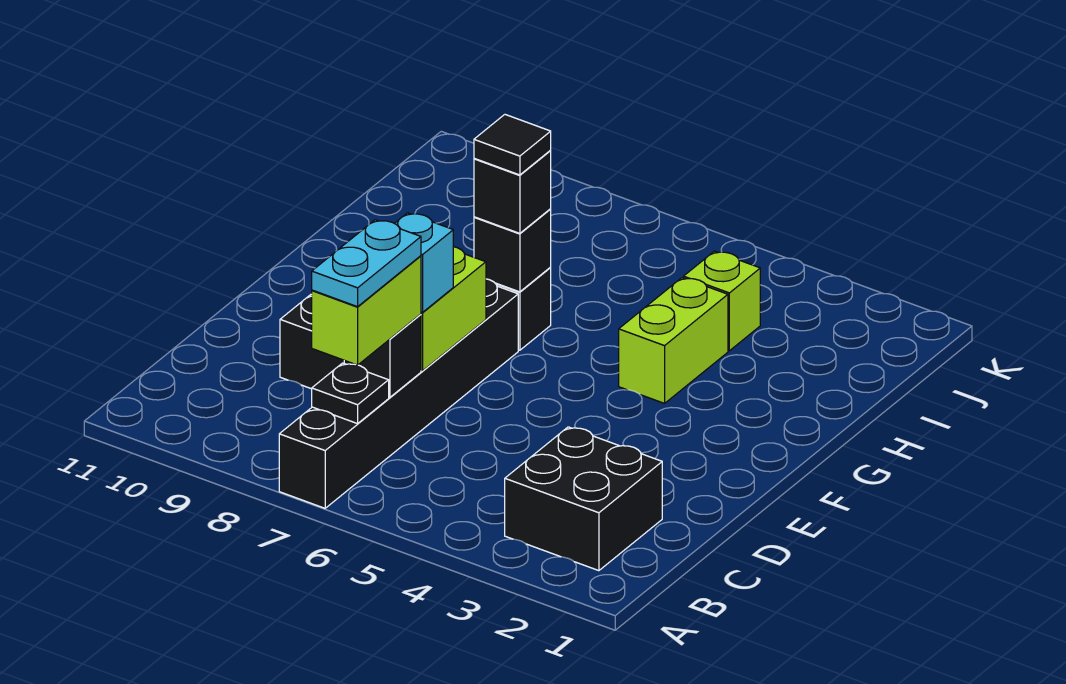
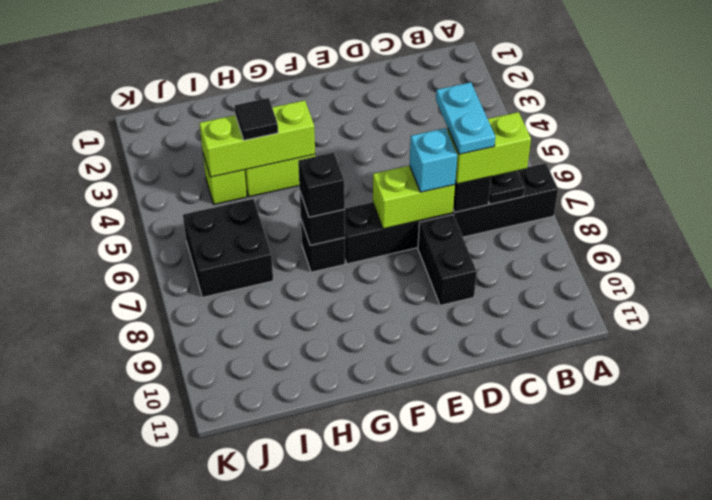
black brick B2:C3 level 1 -> black brick I6:J7 level 1
cyan plate B7:C7 level 4 -> cyan plate C6:C7 level 4
none -> lime brick G4:I4 level 2
black tile G7 level 4 -> black tile H4 level 3

